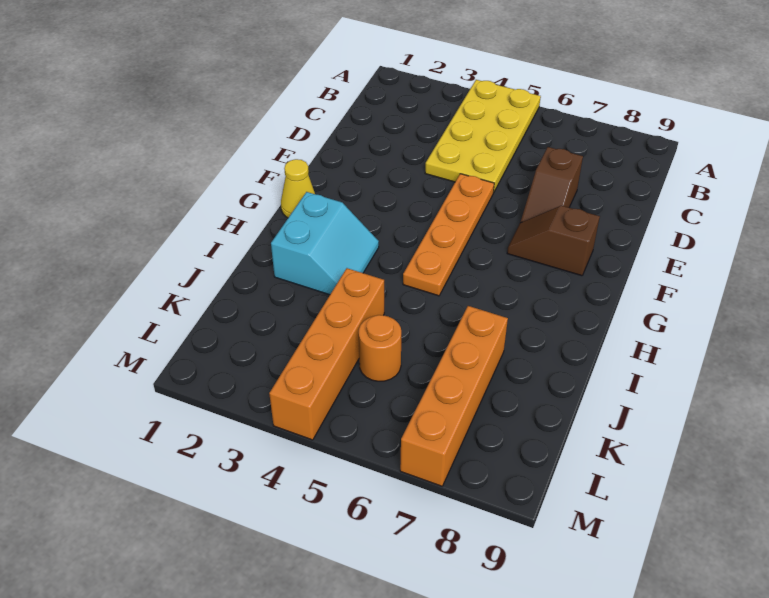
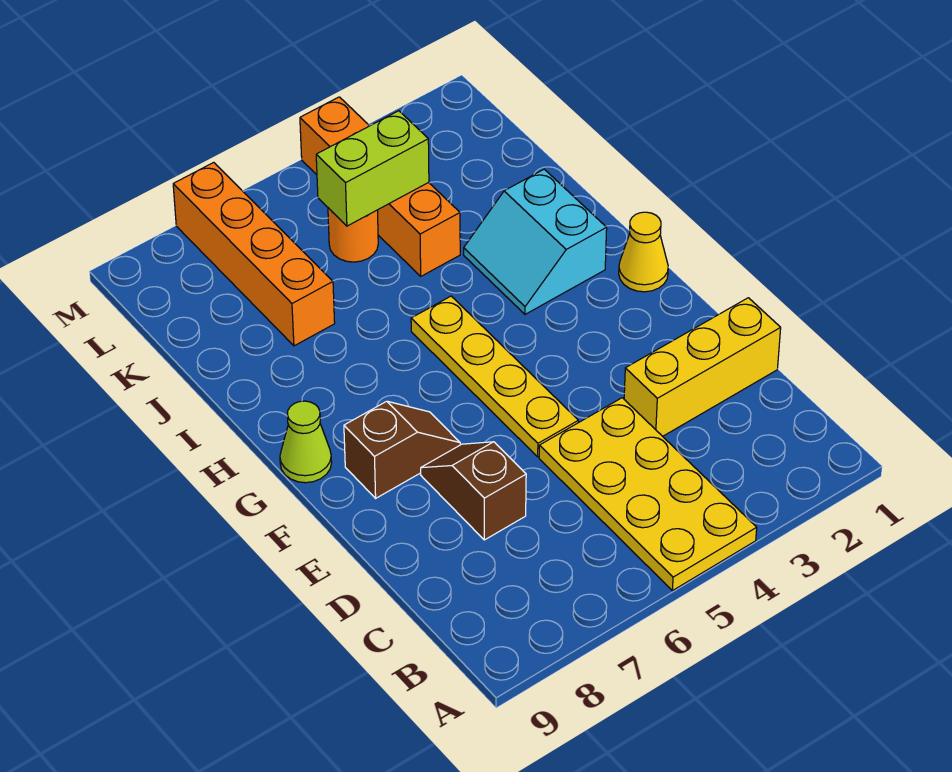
none -> yellow brick D1:D3 level 1
orange plate E5:H5 level 1 -> yellow plate E5:H5 level 1
none -> lime cone G9 level 1
none -> lime brick K4:K5 level 2

